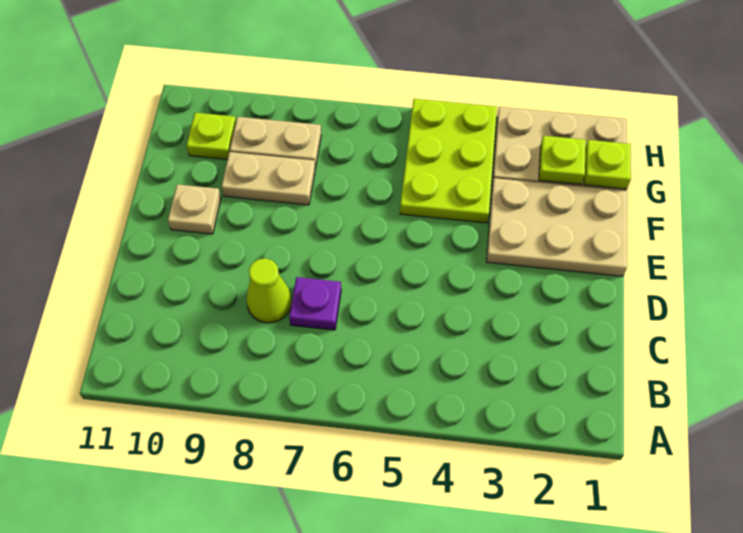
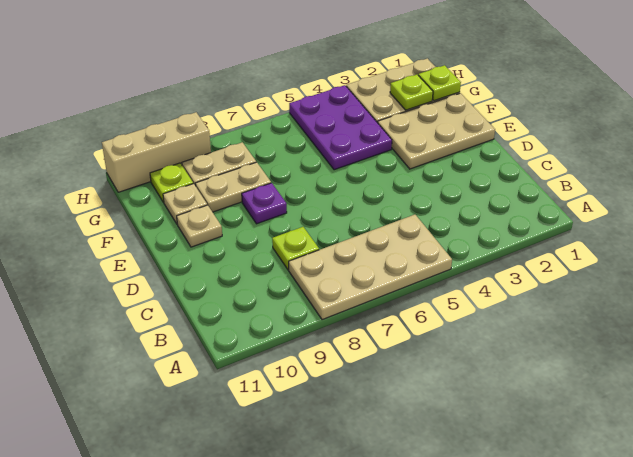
none -> tan plate A5:B8 level 1
purple plate C7 level 1 -> purple plate E8 level 1
lime cone C8 level 1 -> lime plate C8 level 1
lime plate F4:H5 level 1 -> purple plate F4:H5 level 1
none -> tan plate F10 level 1
none -> tan brick H9:H11 level 1

